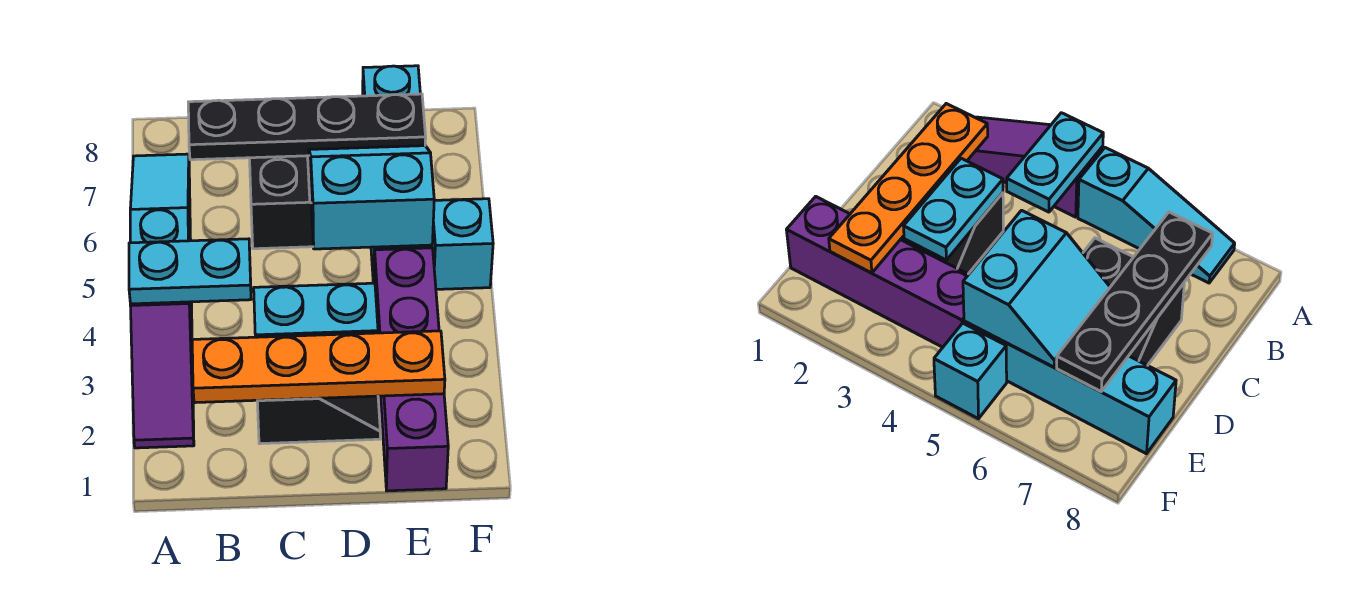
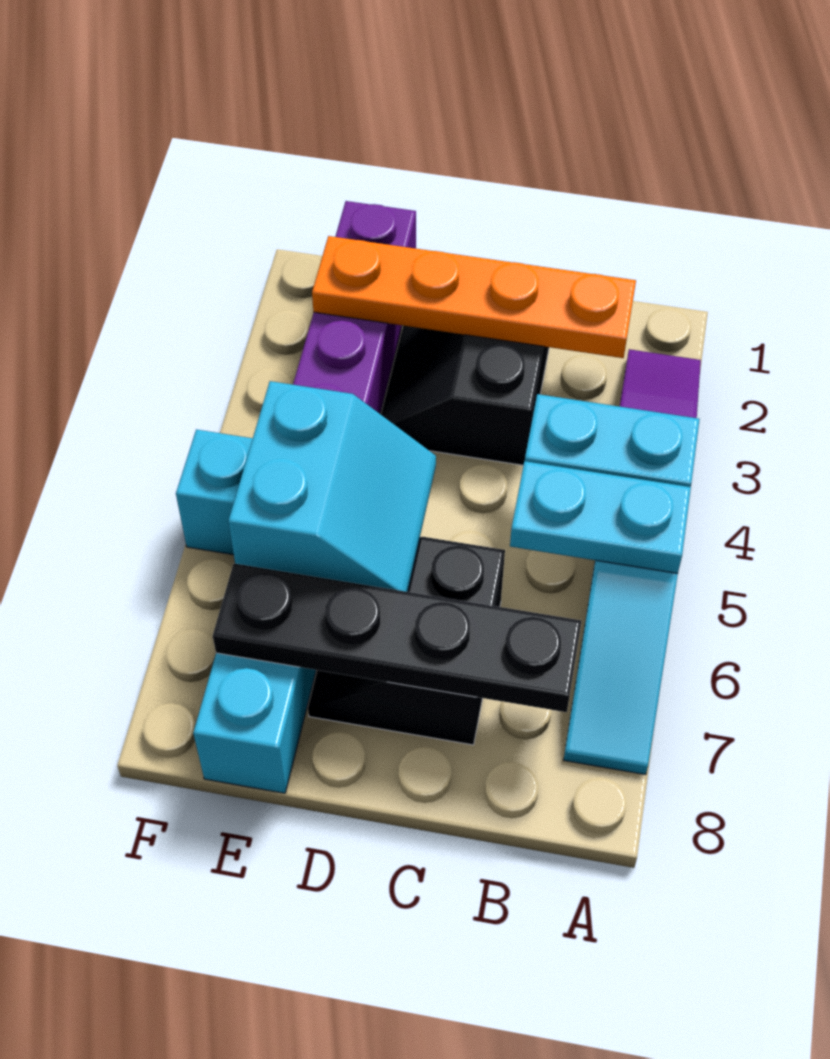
cyan plate C3:D3 level 2 -> cyan plate A5:B5 level 2
cyan slope D5:E6 level 2 top 5 -> cyan slope D5:E6 level 2 top E

